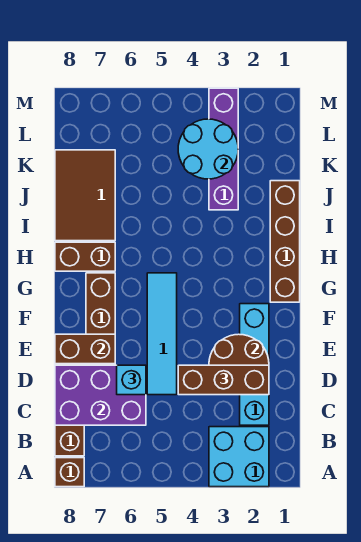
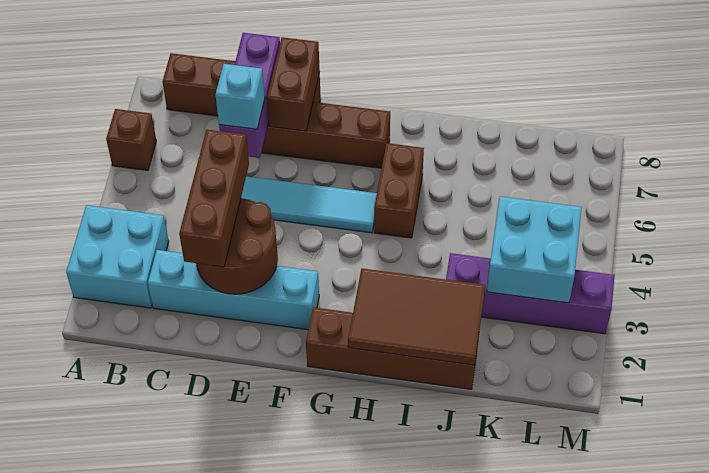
brown brick A8 level 1 -> brown brick A6 level 1
purple brick C6:D8 level 2 -> purple brick D6:D8 level 2
brown brick H7:H8 level 1 -> brown brick H5:H6 level 1
brown tile I7:K8 level 1 -> brown tile H1:J2 level 2
cyan round brick K3:L4 level 2 -> cyan brick K3:L4 level 2

